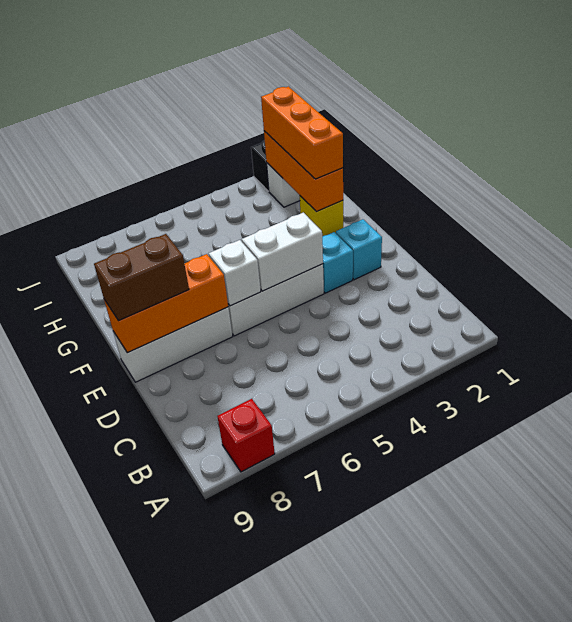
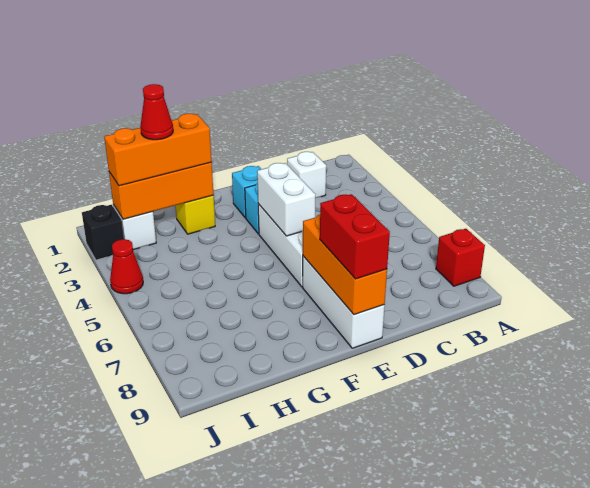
white brick E6 level 2 -> white brick C2 level 1
brown brick E8:E9 level 3 -> red brick E8:E9 level 3
none -> red cone H2 level 4
none -> red cone J4 level 1

